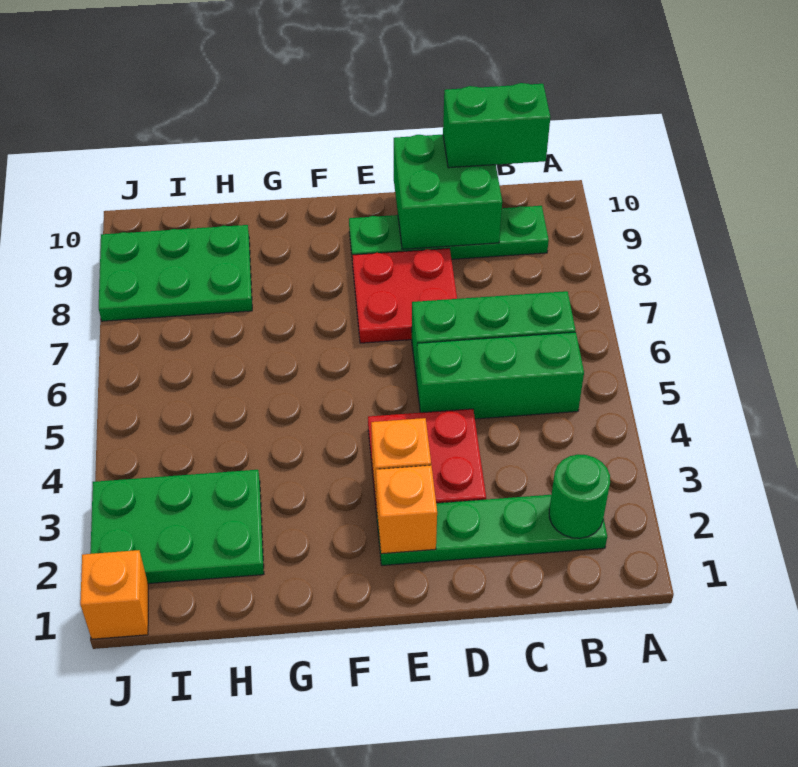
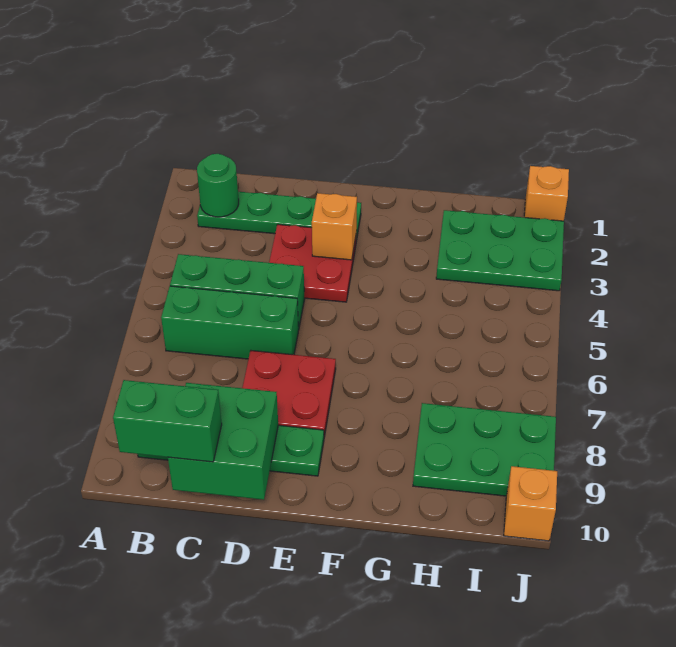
orange brick E2 level 2 -> orange brick J10 level 1

